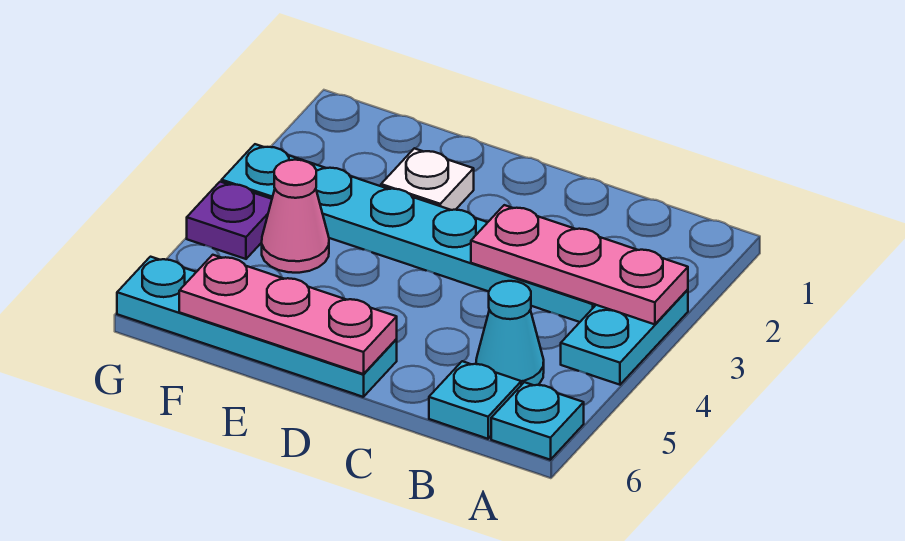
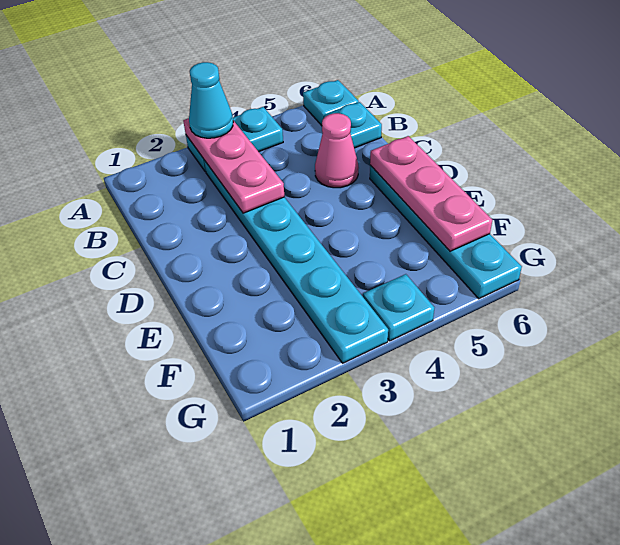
cyan cone B5 level 1 -> cyan cone A3 level 3
white plate E2 level 1 -> none
pink cone F4 level 1 -> pink cone C5 level 1
purple plate G4 level 1 -> cyan plate G4 level 1

